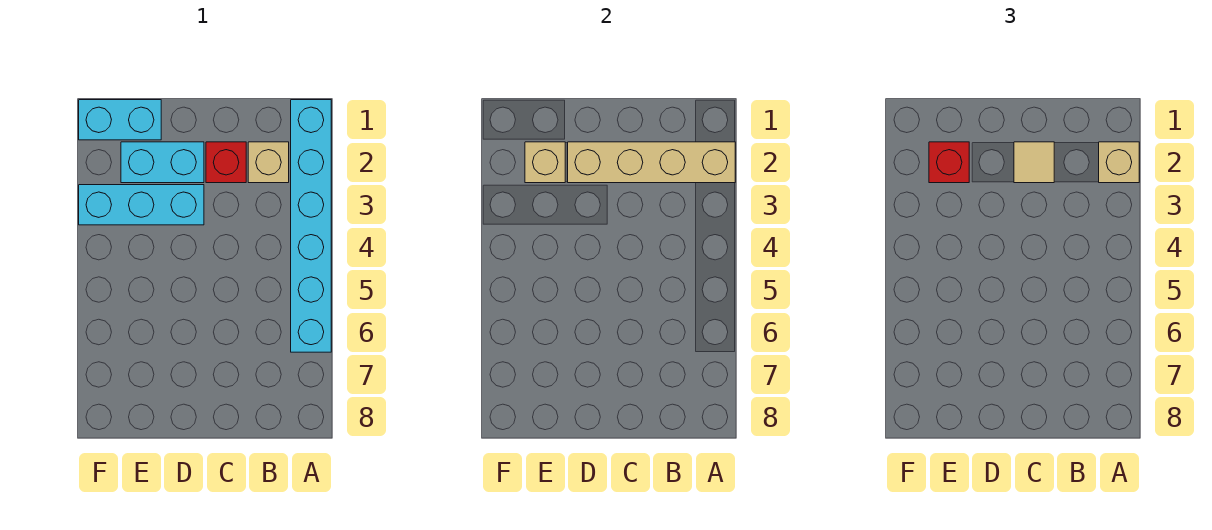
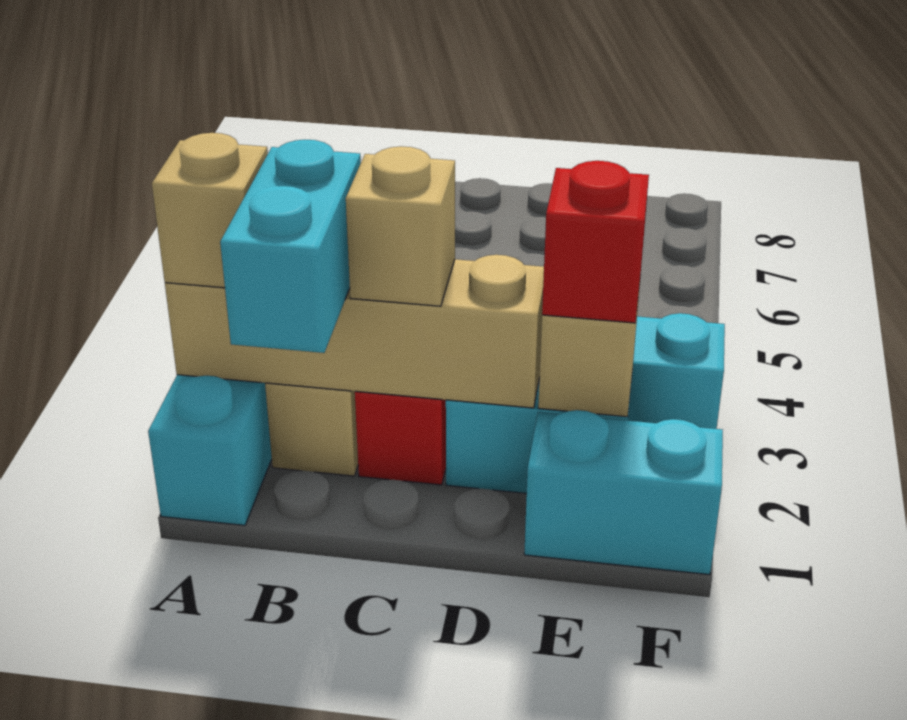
none -> cyan brick B1:B2 level 3
tan tile C2 level 3 -> tan brick C2 level 3

